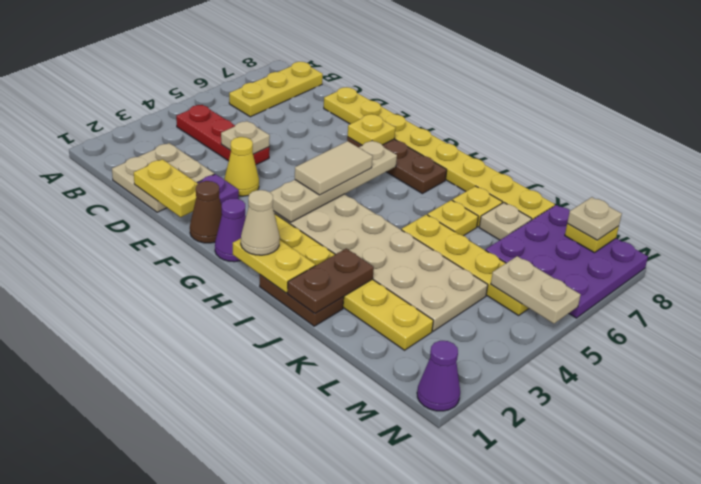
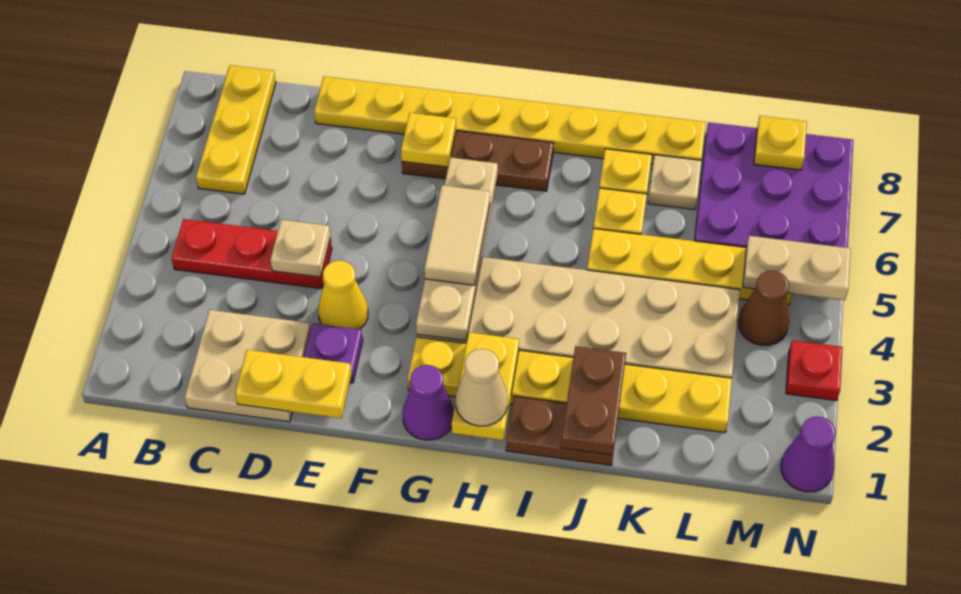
brown cone F1 level 1 -> brown cone M4 level 1
yellow plate H1:I1 level 2 -> yellow plate H1:H2 level 2
tan plate M8 level 3 -> none
none -> red plate N3 level 1

